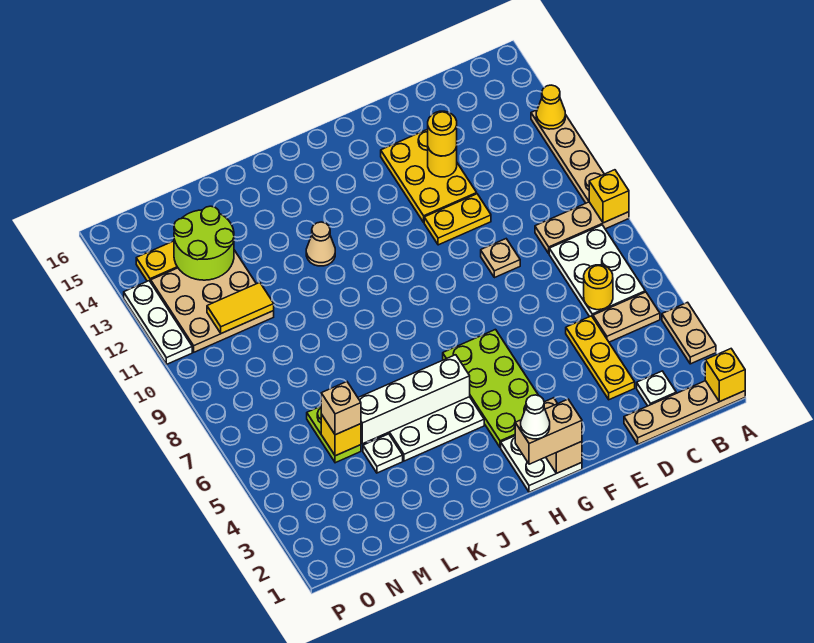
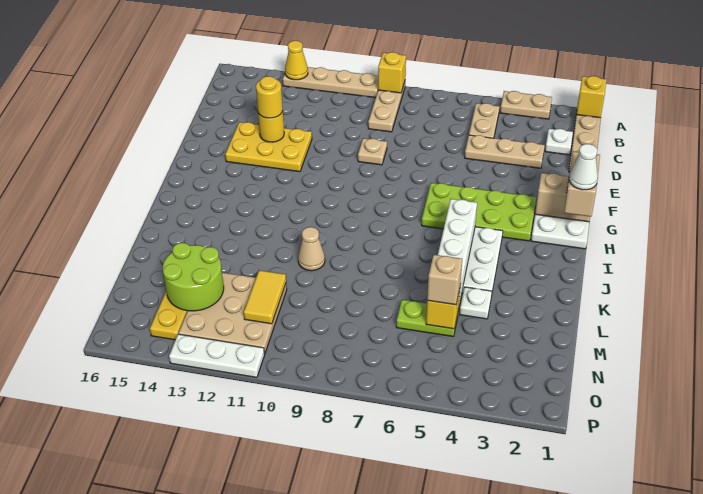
white plate B6:C8 level 1 -> none
yellow round brick C6 level 2 -> none
yellow plate D3:D5 level 1 -> tan plate D3:D5 level 1
yellow plate E11:F11 level 1 -> none
tan cone J12 level 1 -> tan cone K10 level 1

